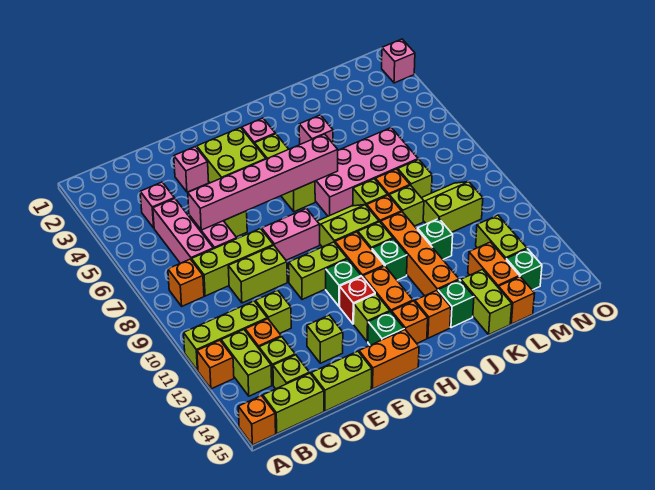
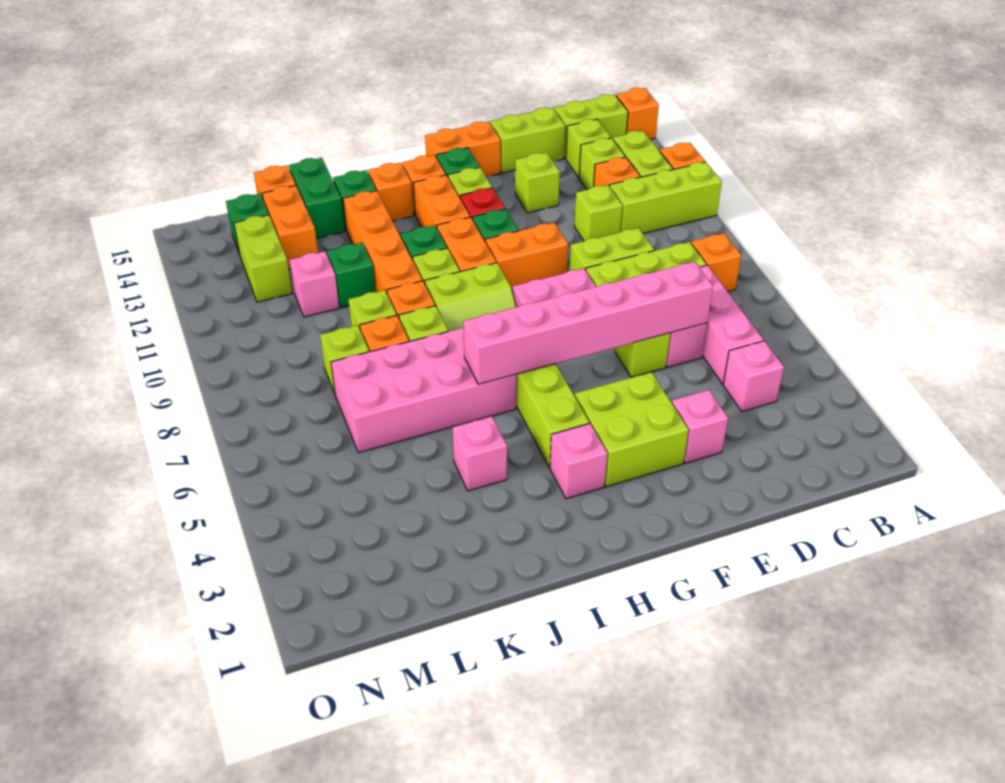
lime brick F10:G10 level 1 -> orange brick F10:G10 level 1
lime brick K14:K15 level 1 -> green brick K14:K15 level 1
lime slope L9:M10 level 1 top 10 -> none
pink brick O2 level 1 -> pink brick L11 level 1

